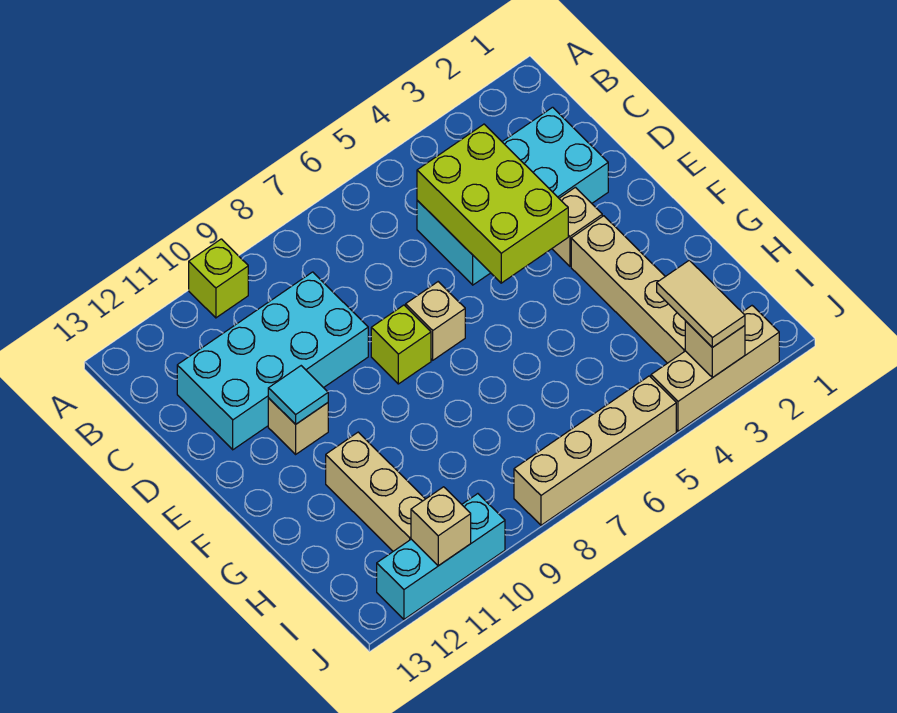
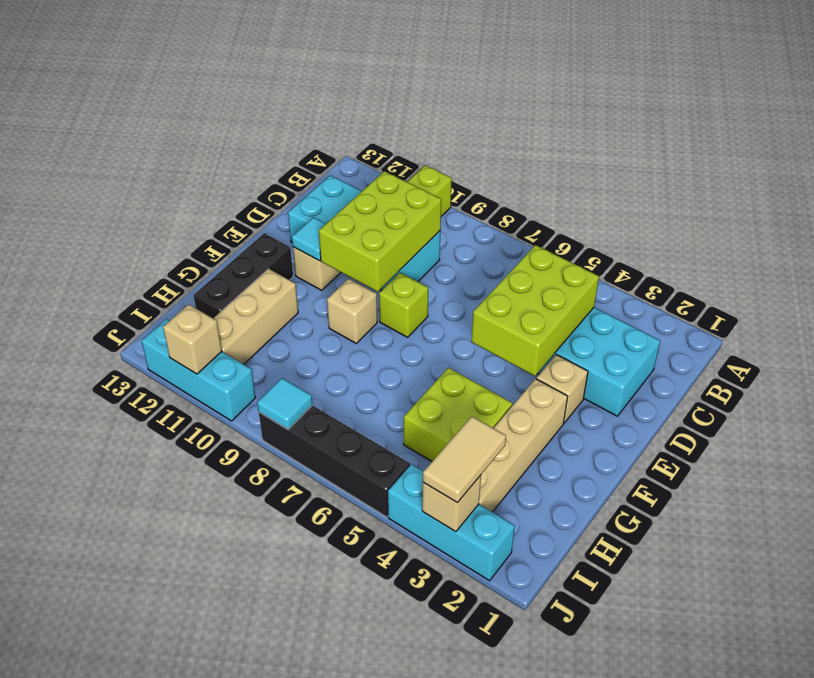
none -> lime brick C9:E10 level 2
tan brick E7 level 1 -> tan brick F9 level 1
none -> black brick F12:H12 level 1
none -> lime brick G4:H5 level 1
tan brick J2:J4 level 1 -> cyan brick J2:J4 level 1
tan brick J5:J8 level 1 -> black brick J5:J8 level 1
none -> cyan tile J8 level 2

